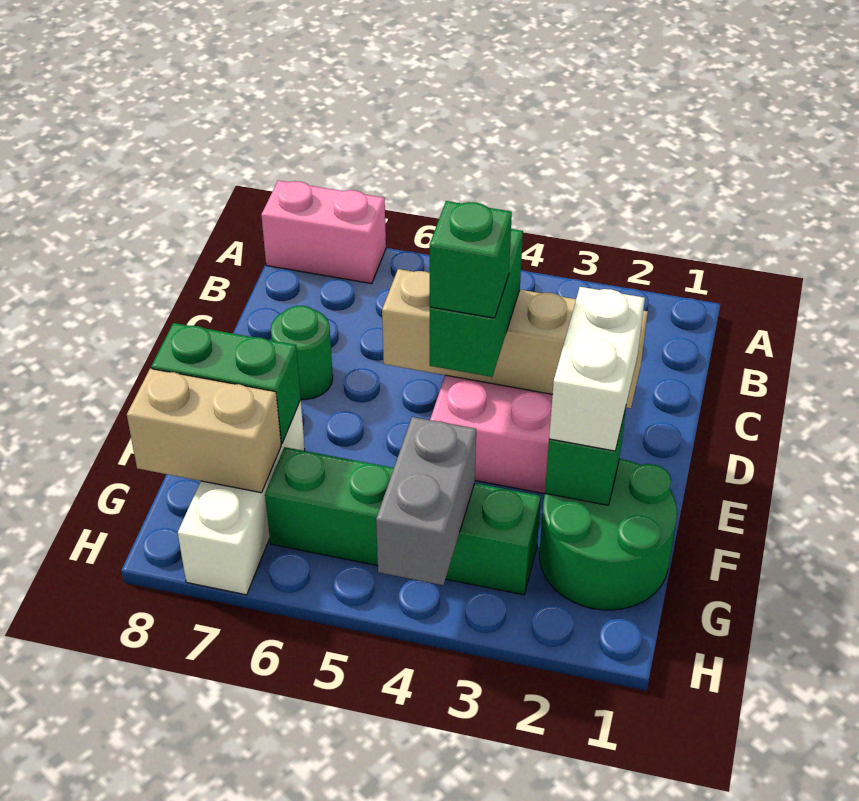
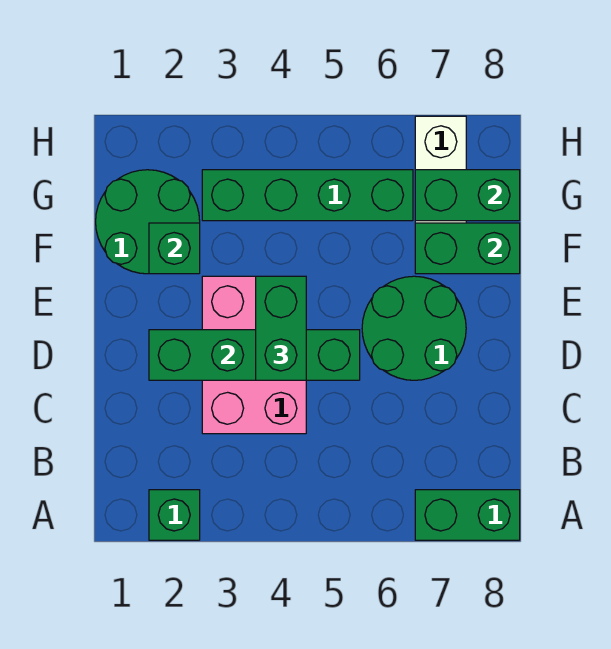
pink brick A7:A8 level 1 -> green brick A7:A8 level 1
tan brick D2:D5 level 2 -> green brick D2:D5 level 2
green round brick D7 level 1 -> green round brick D6:E7 level 1
white brick E2:F2 level 3 -> none
green brick E4 level 4 -> green brick A2 level 1
grey brick G4:H4 level 2 -> none
tan brick G7:G8 level 2 -> green brick G7:G8 level 2

